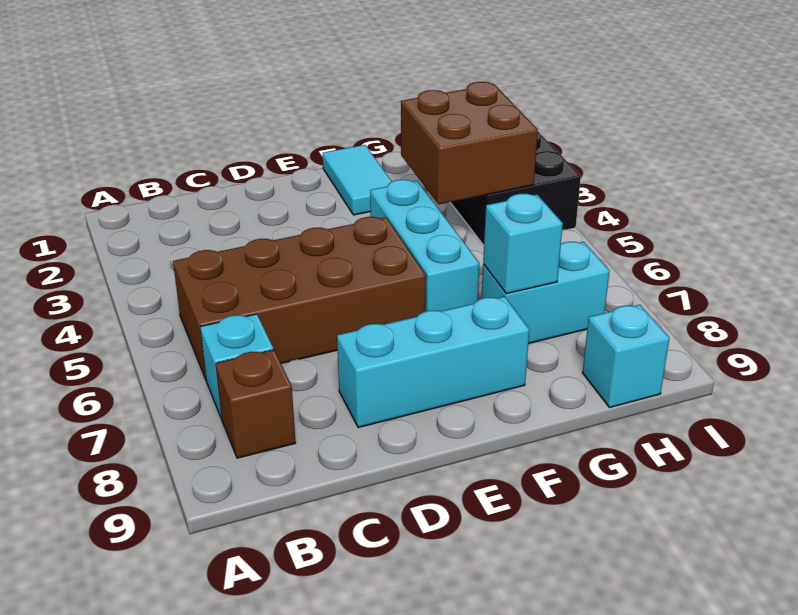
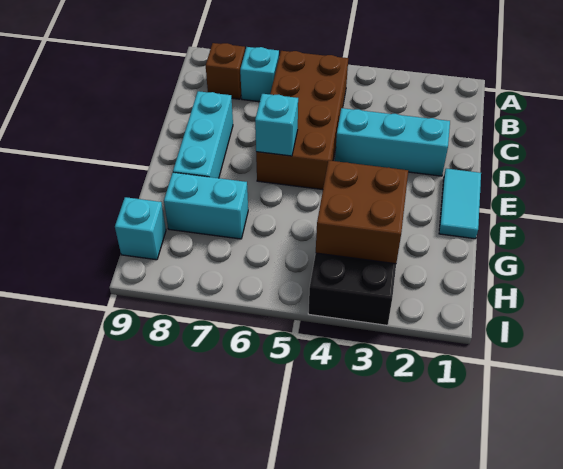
cyan tile F1:F2 level 1 -> cyan tile E1:F1 level 1
cyan brick F4:F6 level 1 -> cyan brick D2:D4 level 1
cyan brick G7:H7 level 1 -> cyan brick G7:G8 level 1
cyan brick G7 level 2 -> cyan brick E6 level 2

